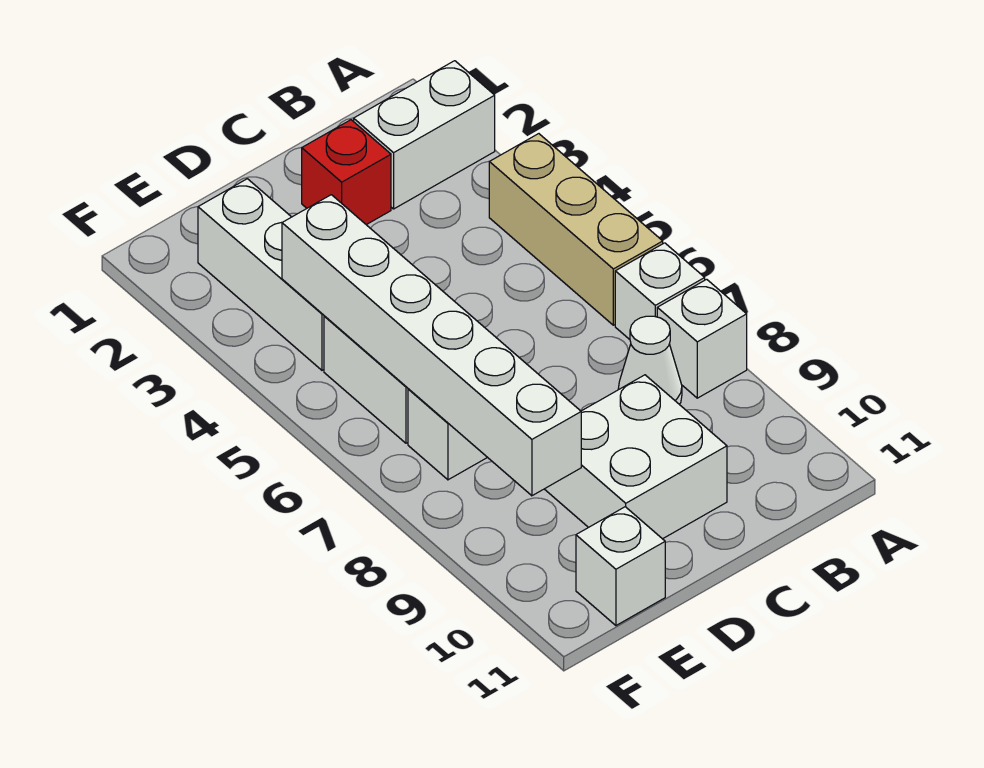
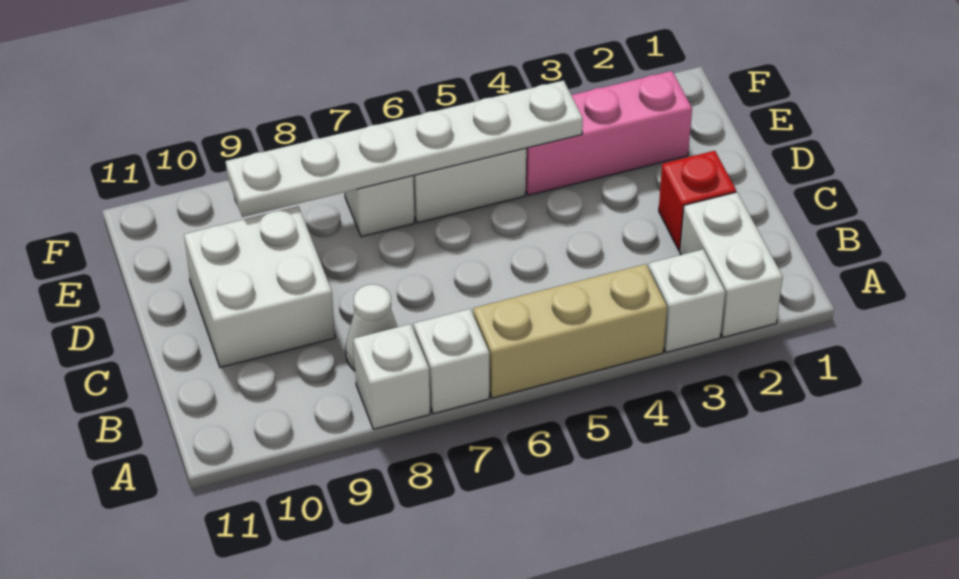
white brick E2:E4 level 1 -> pink brick E2:E4 level 1
white brick E4:E9 level 2 -> white plate E4:E9 level 2
white brick E11 level 1 -> white brick A3 level 1

